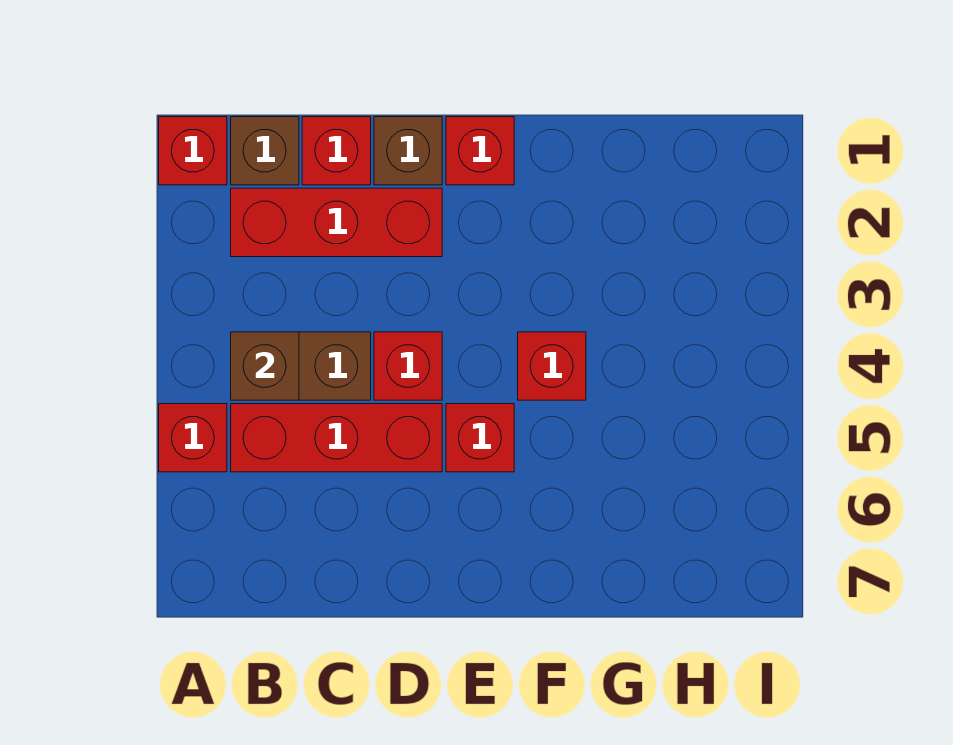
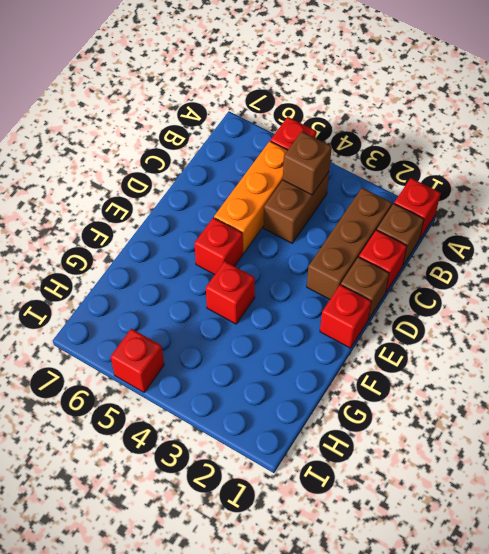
red brick B2:D2 level 1 -> brown brick B2:D2 level 1
red brick B5:D5 level 1 -> orange brick B5:D5 level 1
red brick D4 level 1 -> red brick I5 level 1

